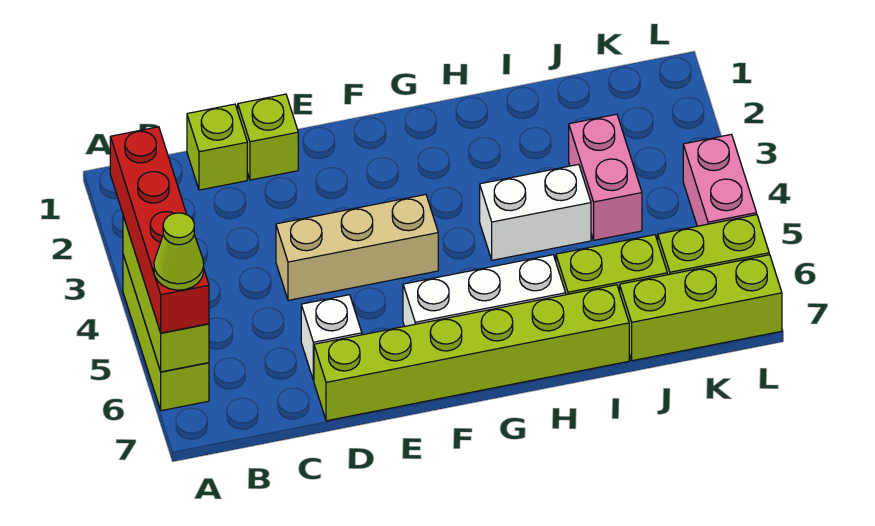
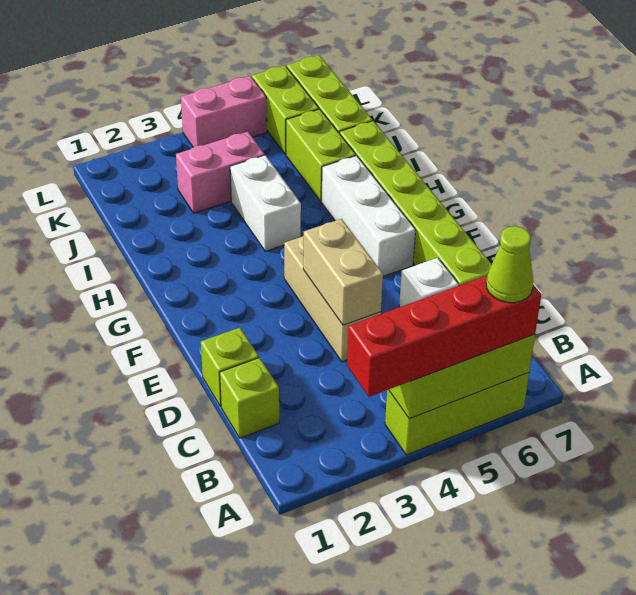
none -> tan brick D4:E4 level 2

